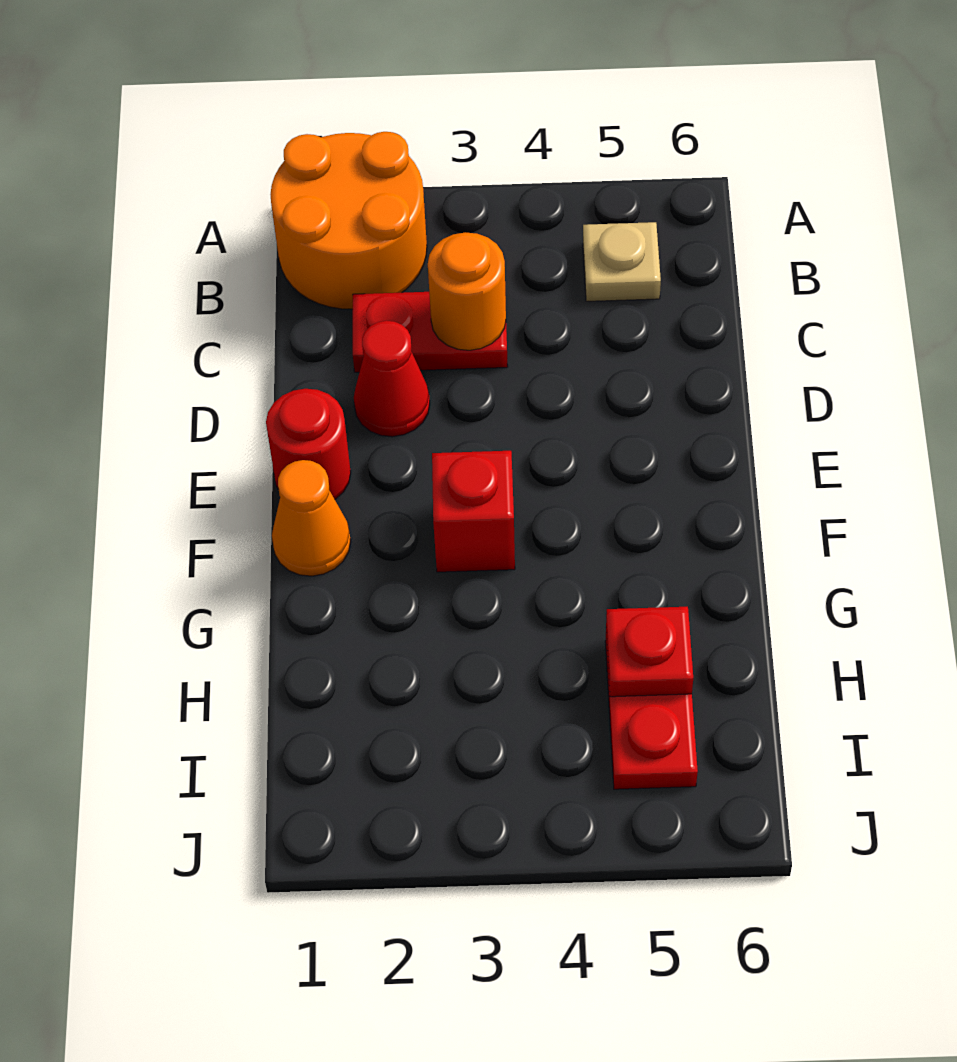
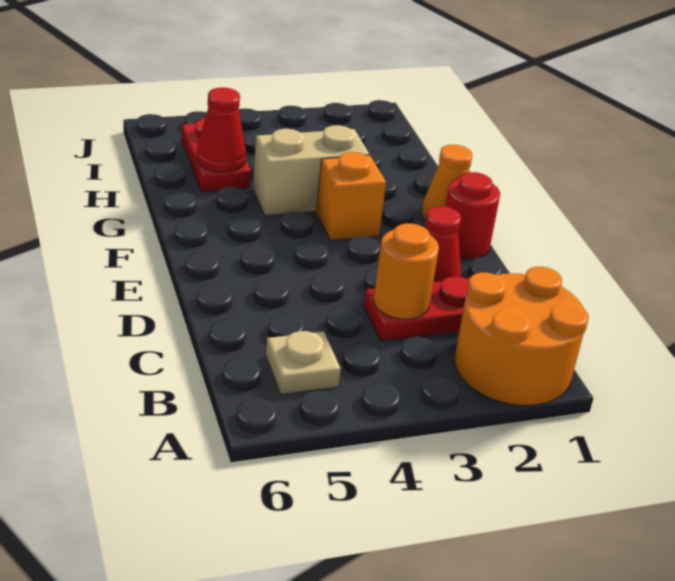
red brick F3 level 1 -> orange brick F3 level 1
none -> tan brick G3:G4 level 1
red plate H5 level 2 -> red cone H5 level 2

